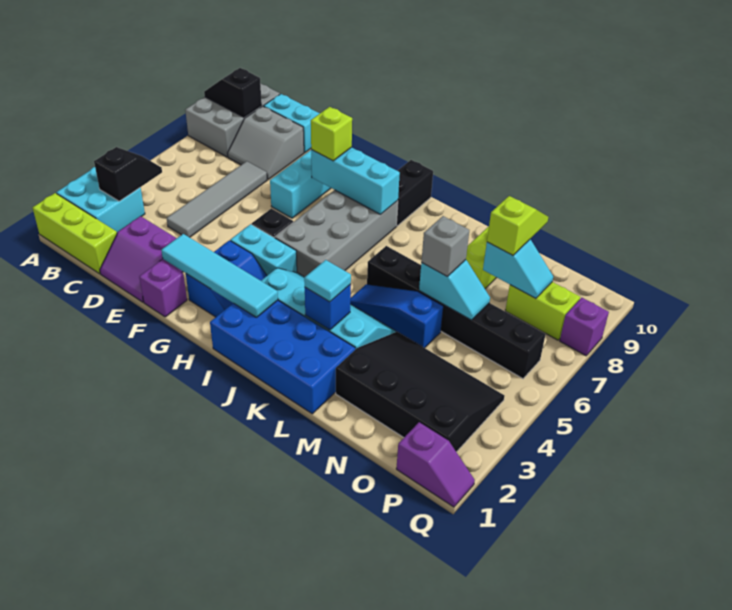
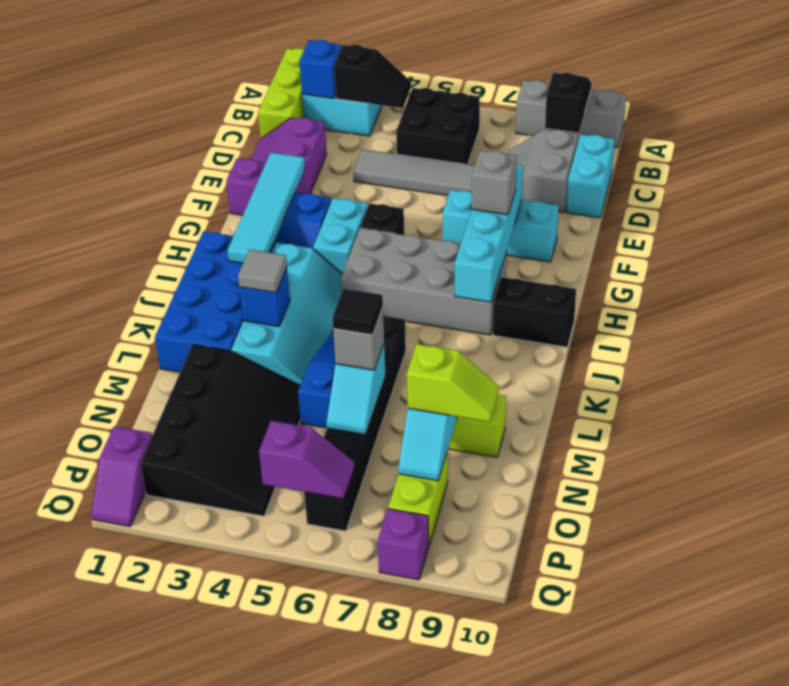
grey brick A8:B10 level 1 -> grey brick A8:A10 level 1
none -> blue brick B2 level 2
none -> black brick B5:C6 level 1
cyan brick G8:I8 level 2 -> cyan brick F8:I8 level 2
lime brick G8 level 3 -> grey brick G8 level 3
cyan tile K3 level 3 -> grey tile K3 level 3
none -> black tile M6 level 4
none -> purple slope P5:P6 level 2 top 5

